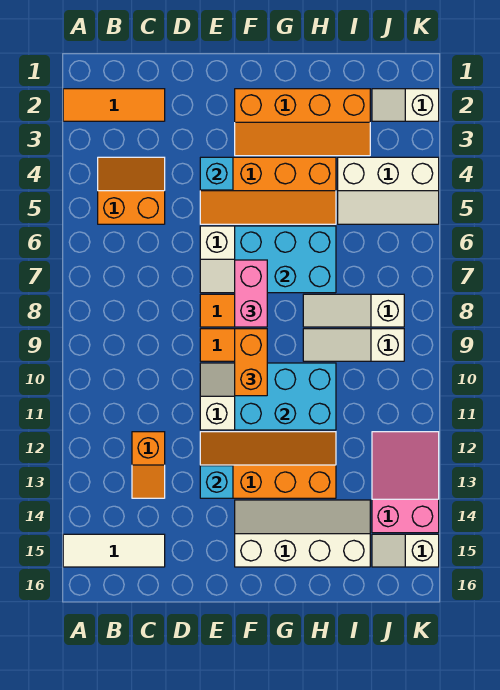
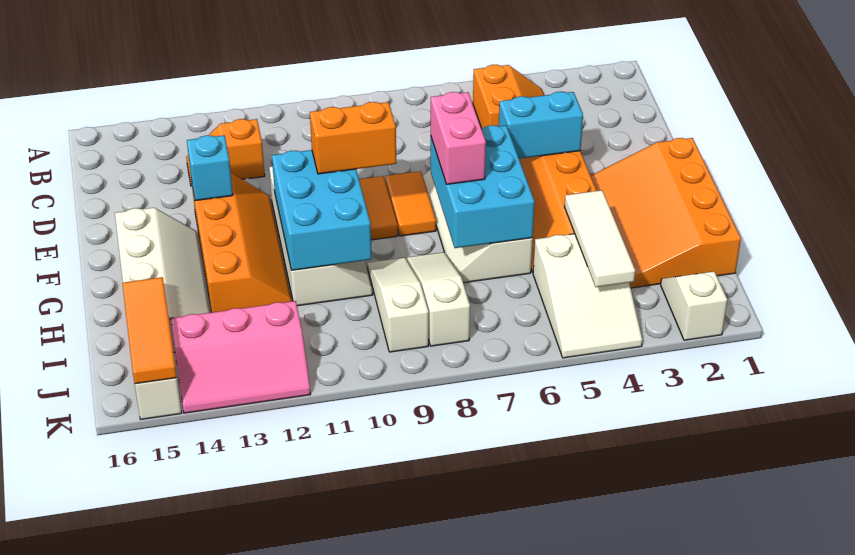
orange tile A2:C2 level 1 -> orange tile I15:K15 level 2
white tile A15:C15 level 1 -> white tile H4:J4 level 2
cyan brick E4 level 2 -> cyan brick E4:E5 level 2
orange slope F2:I3 level 1 top 2 -> orange slope F1:I3 level 1 top 1
pink brick F7:F8 level 3 -> pink brick F7:G7 level 3
white slope I4:K5 level 1 top 4 -> white slope I4:K5 level 1 top I
pink slope J12:K14 level 1 top 14 -> pink slope J12:K14 level 1 top J

